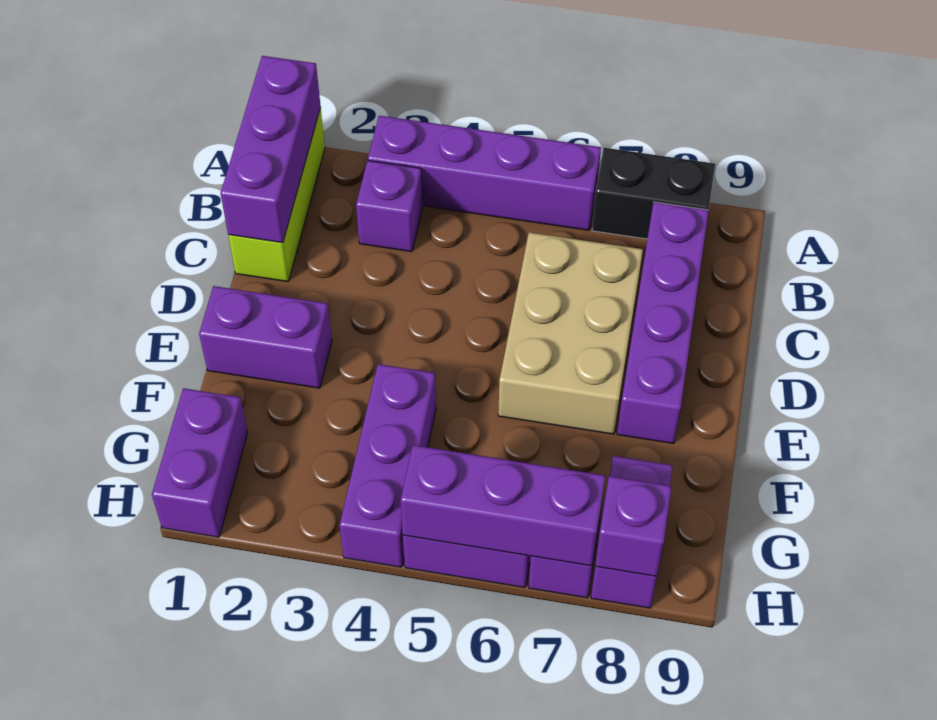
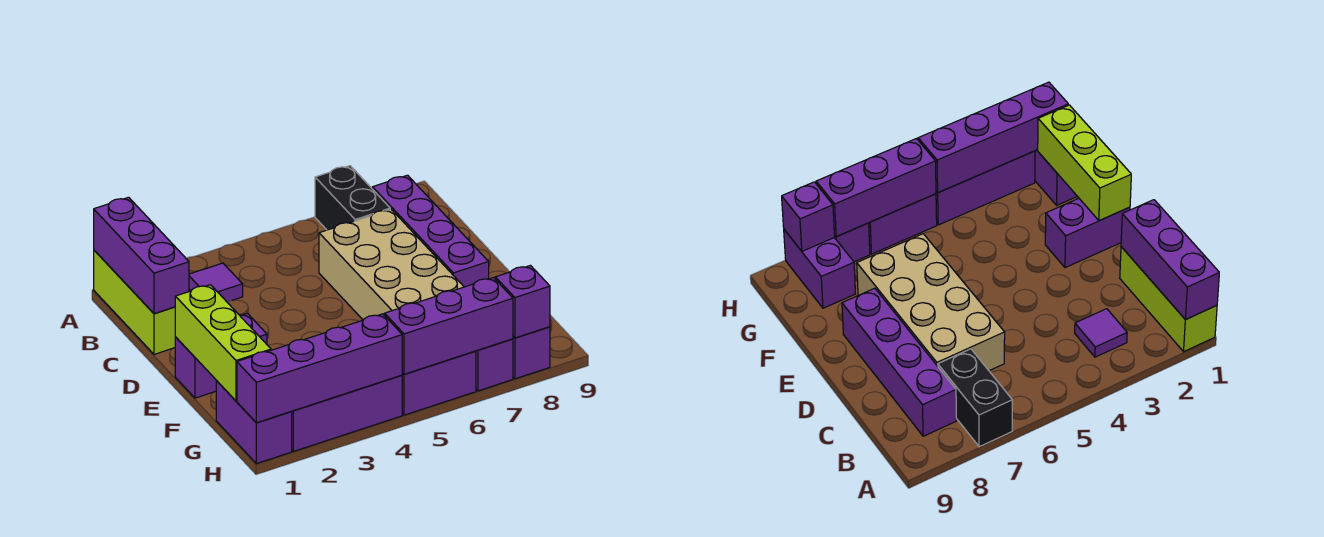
purple brick A3:A6 level 1 -> purple brick H1:H4 level 2
black brick A7:A8 level 1 -> black brick A7:B7 level 1
purple brick B3 level 1 -> purple tile B3 level 1
tan brick C6:E7 level 1 -> tan brick C6:F7 level 1
none -> lime brick E1:G1 level 2
purple brick F4:H4 level 1 -> purple brick H2:H4 level 1

